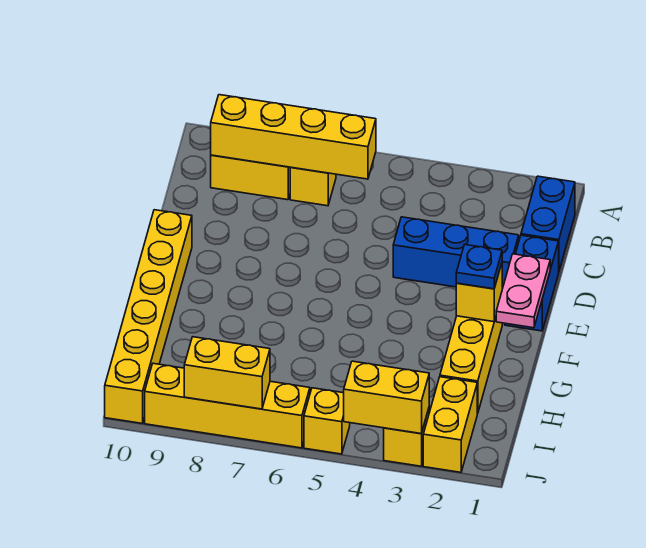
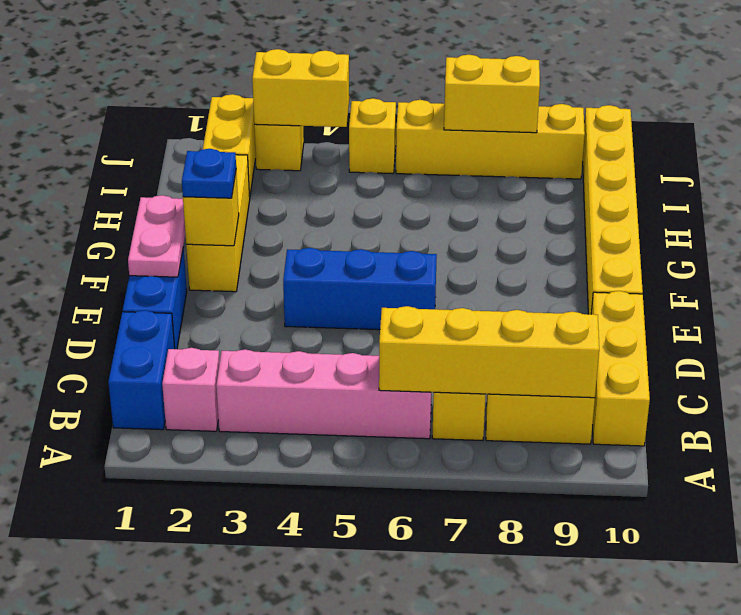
none -> pink brick B2 level 1
none -> pink brick B3:B6 level 1
none -> yellow brick B10:D10 level 1
blue brick D2:D4 level 1 -> blue brick E4:E6 level 1

